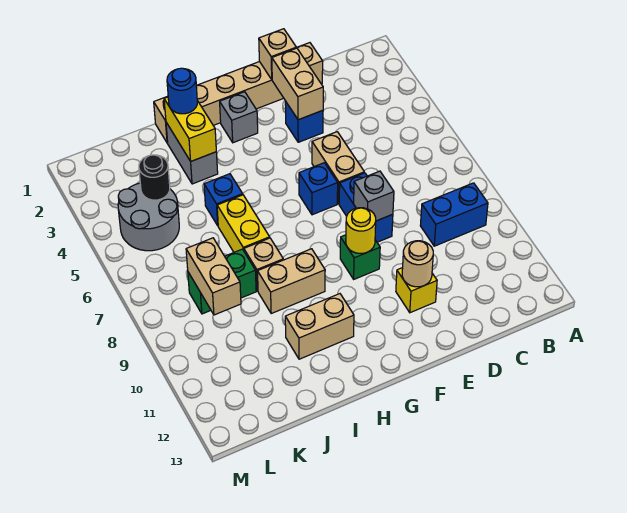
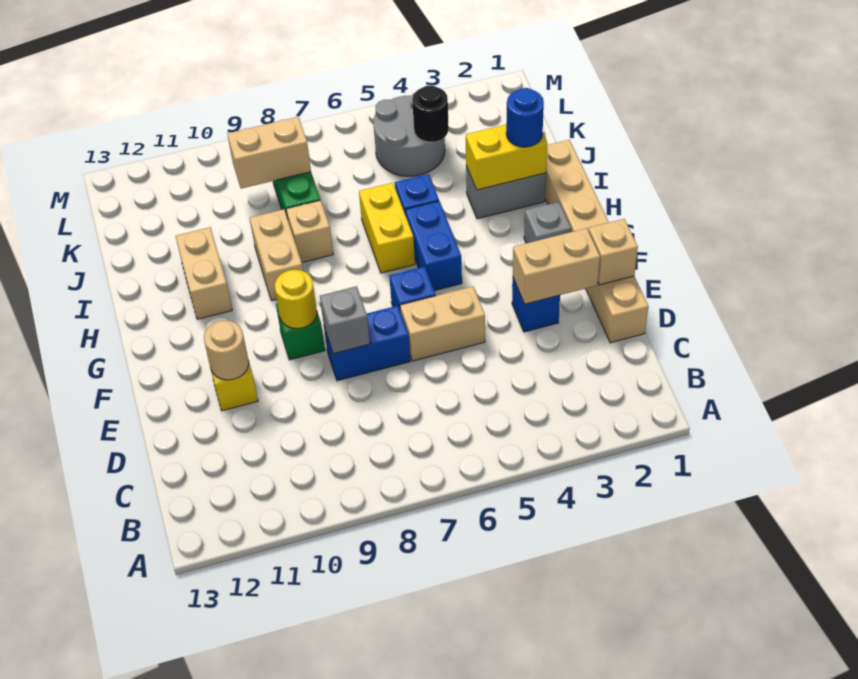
blue brick B9:C9 level 1 -> blue brick G5:H5 level 1
yellow brick I6:I7 level 1 -> yellow brick H6:I6 level 1

